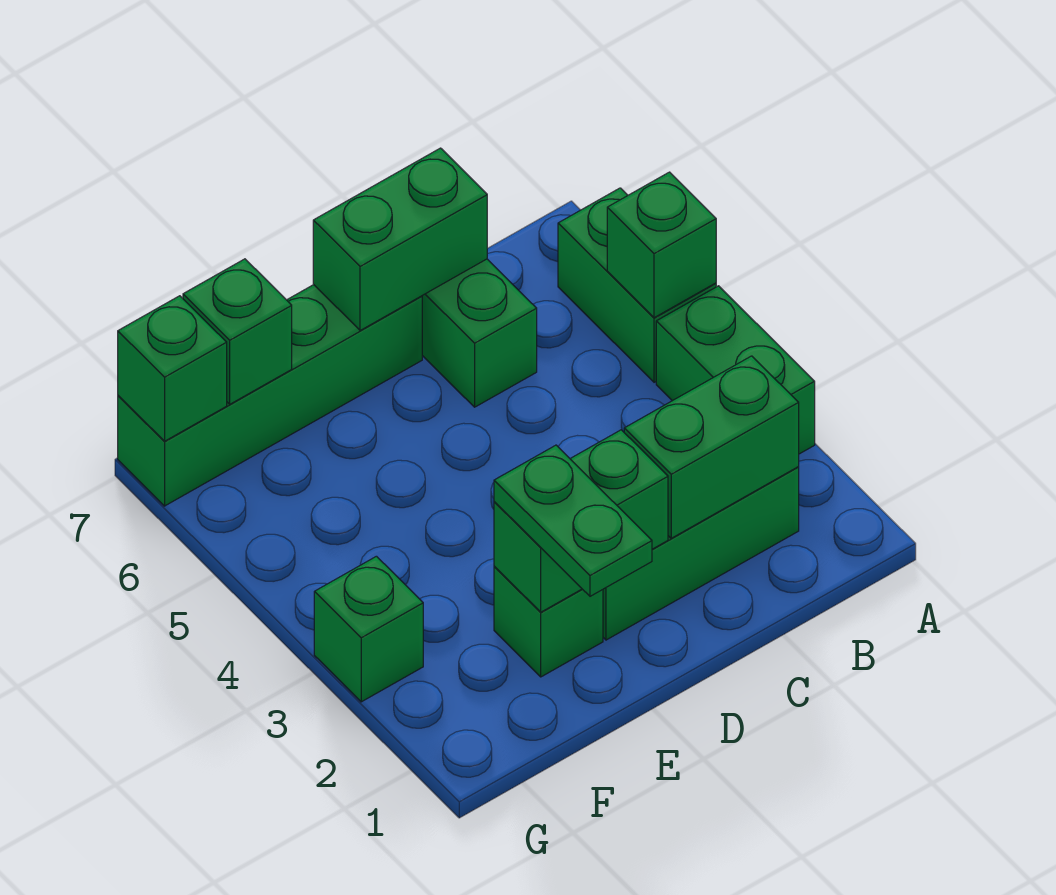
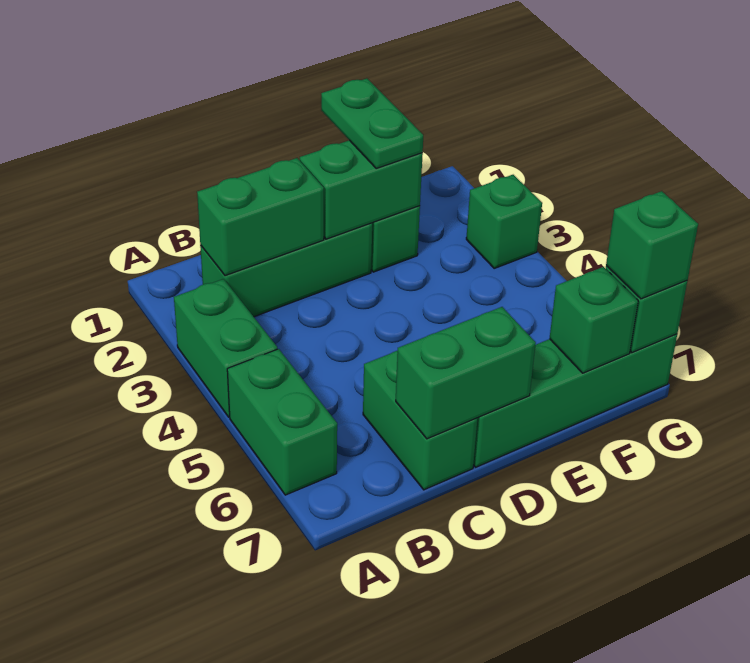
green brick A5 level 2 -> green brick G7 level 3

